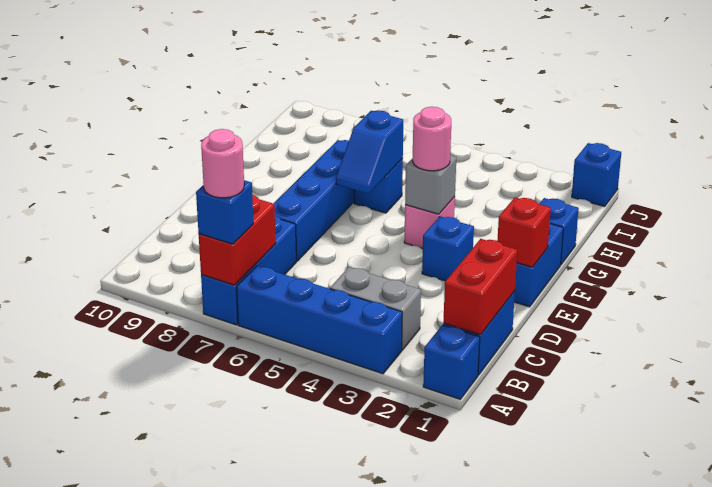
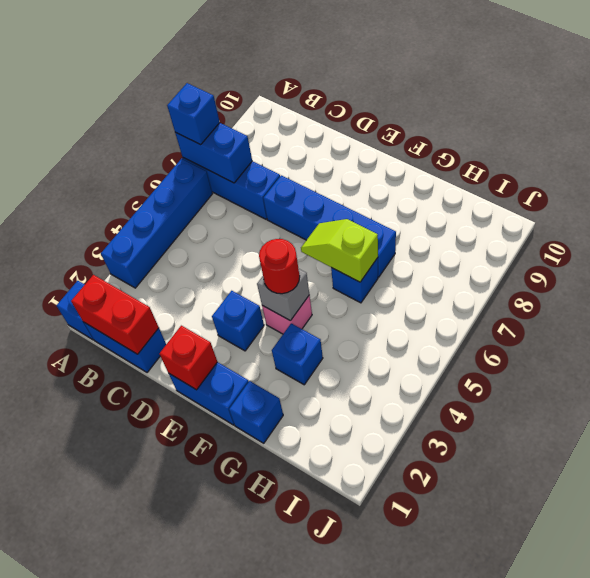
red brick A7:B7 level 2 -> blue brick A7:B7 level 2
pink round brick A7 level 4 -> none
grey brick B3:B4 level 1 -> none
pink round brick F4 level 3 -> red round brick F4 level 3
blue slope F6:G6 level 2 top G -> lime slope F6:G6 level 2 top G
blue brick J1 level 1 -> blue brick G3 level 1

